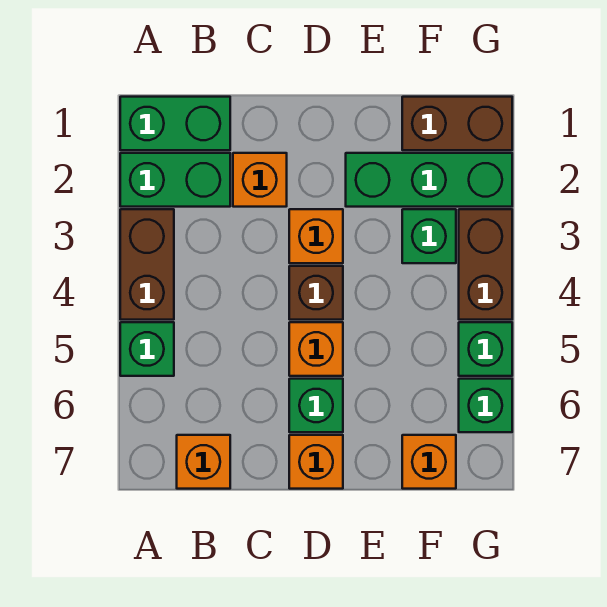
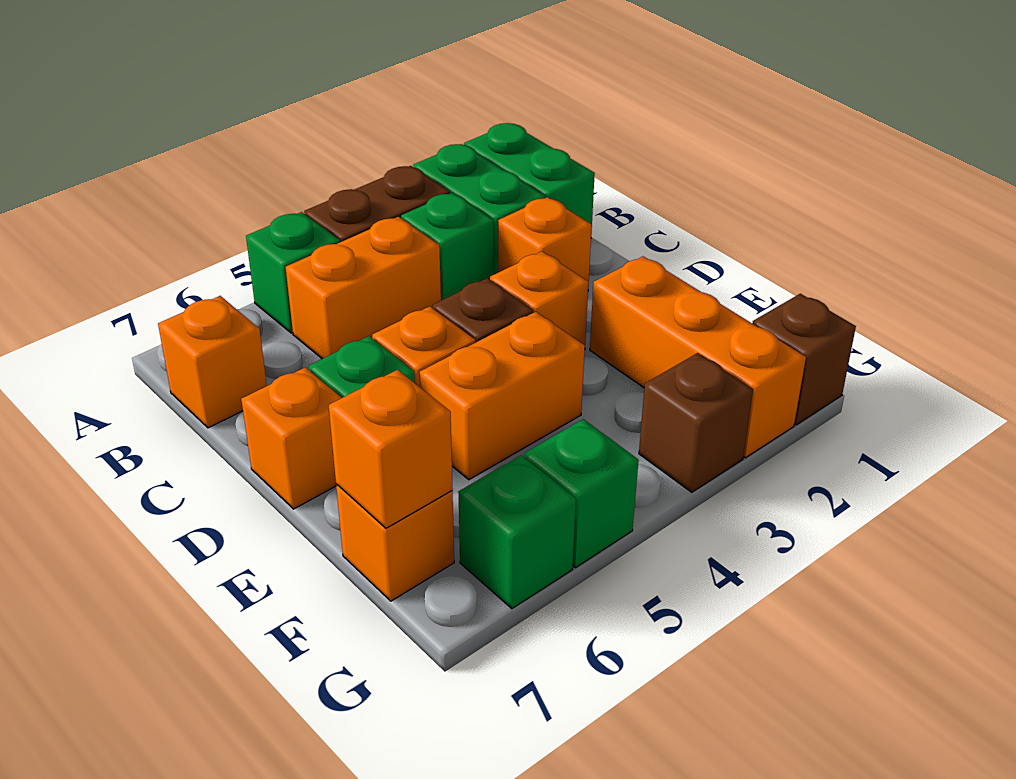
none -> orange brick B4:B5 level 1
green brick E2:G2 level 1 -> orange brick E2:G2 level 1
none -> orange brick E4:E5 level 1
brown brick F1:G1 level 1 -> brown brick G1 level 1
green brick F3 level 1 -> green brick B3 level 1
none -> orange brick F7 level 2
brown brick G3:G4 level 1 -> brown brick G3 level 1

